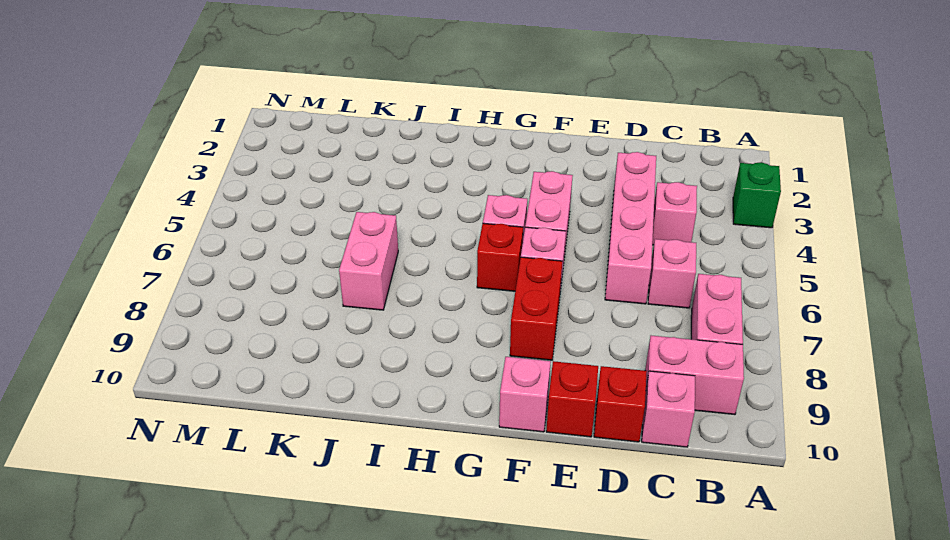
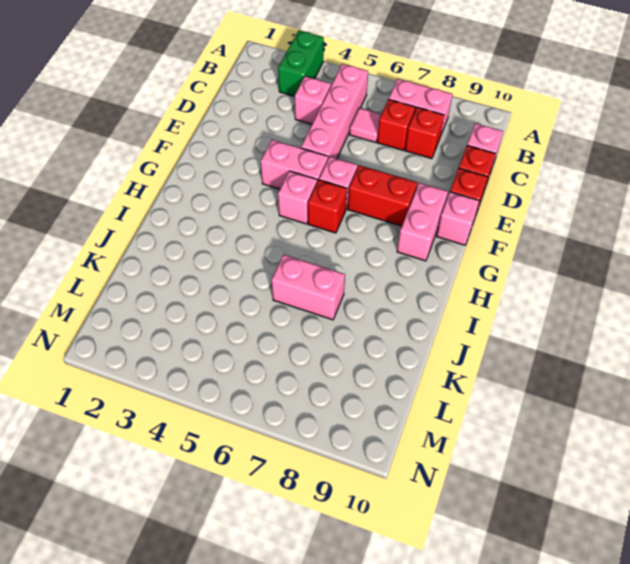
green brick A3 level 1 -> green brick A3:B3 level 1
pink brick B9:C9 level 1 -> pink brick F9:G9 level 1
pink brick C6 level 1 -> pink tile C6 level 1
none -> red brick C7 level 1
none -> red brick C8 level 1
pink brick D3:D6 level 1 -> pink brick B5:E5 level 1

